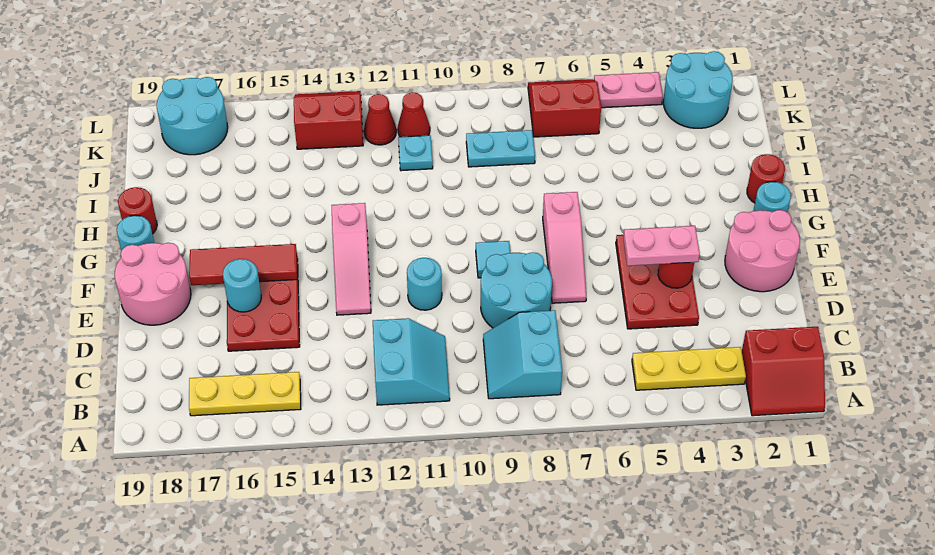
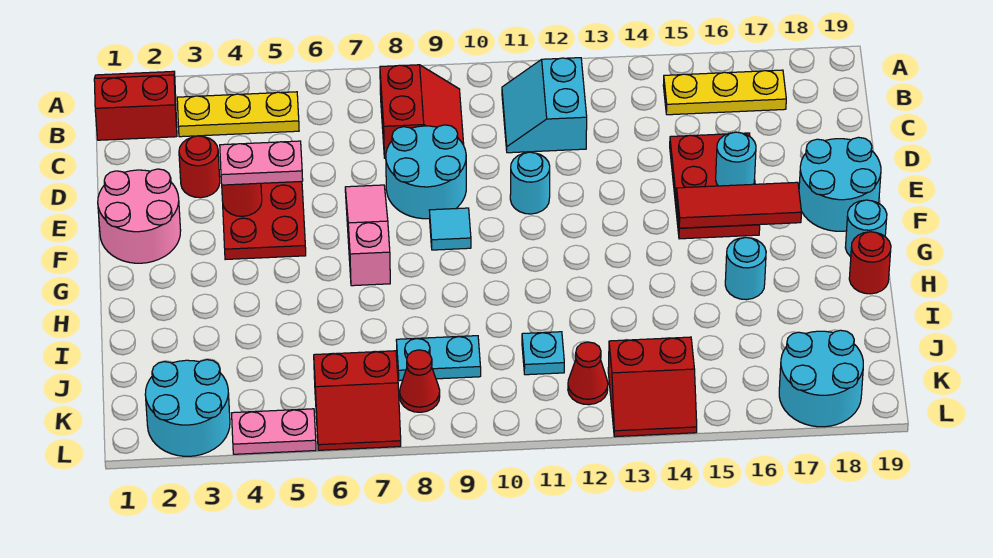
cyan slope B8:C9 level 1 top 8 -> red slope B8:C9 level 1 top 8
pink slope E13:G13 level 1 top G -> none
pink round brick E18:F19 level 1 -> cyan round brick E18:F19 level 1
cyan round brick G1 level 1 -> cyan round brick H16 level 1
red round brick H1 level 1 -> red round brick D3 level 1
red cone K11 level 1 -> red cone K8 level 1

